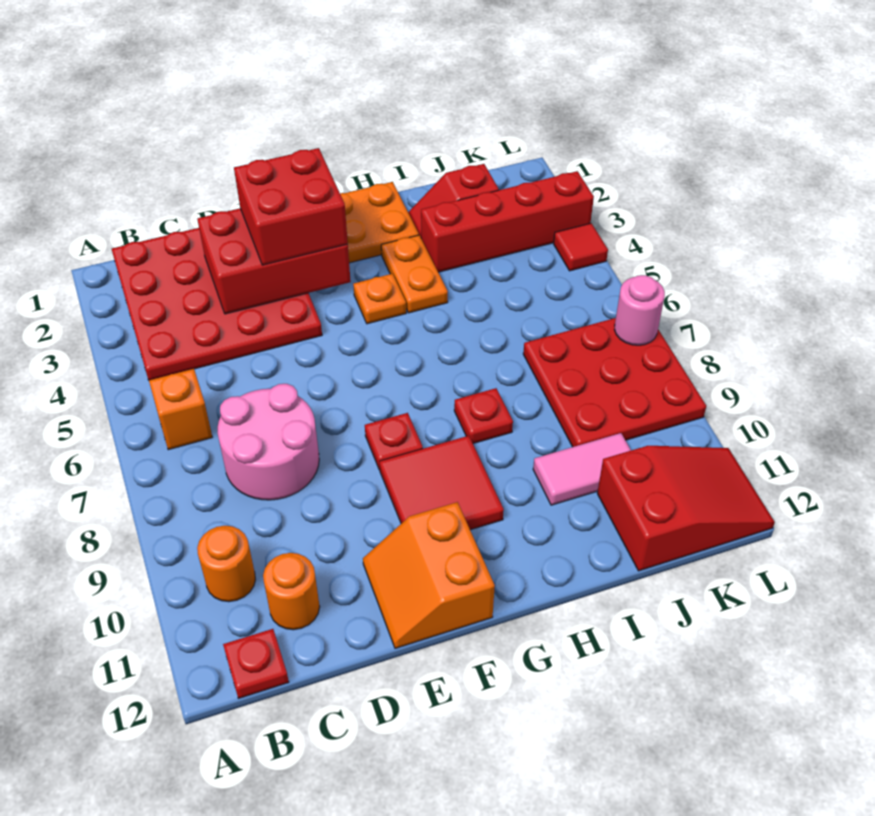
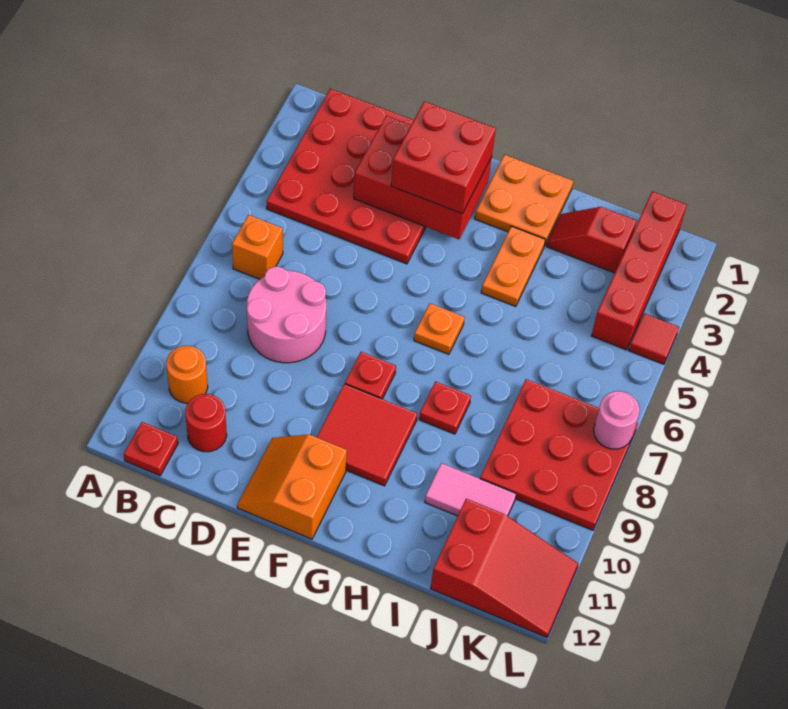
orange round brick C11 level 1 -> red round brick C11 level 1
orange plate G4 level 1 -> orange plate G6 level 1
red brick I3:L3 level 1 -> red brick K1:K4 level 1

